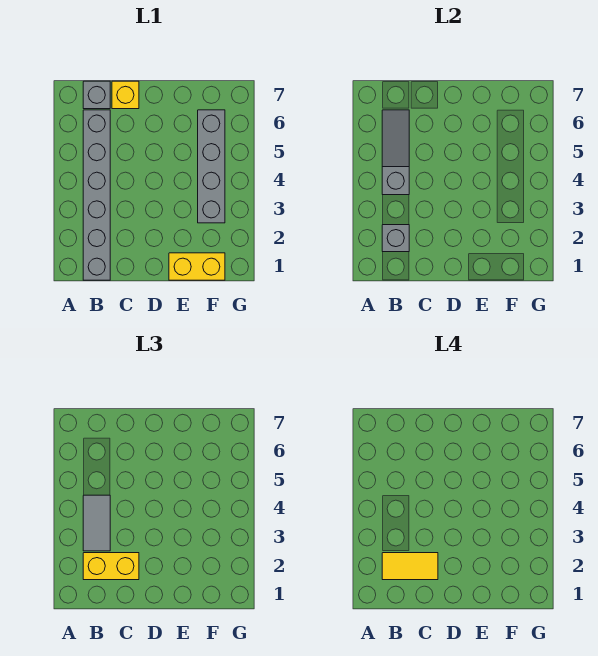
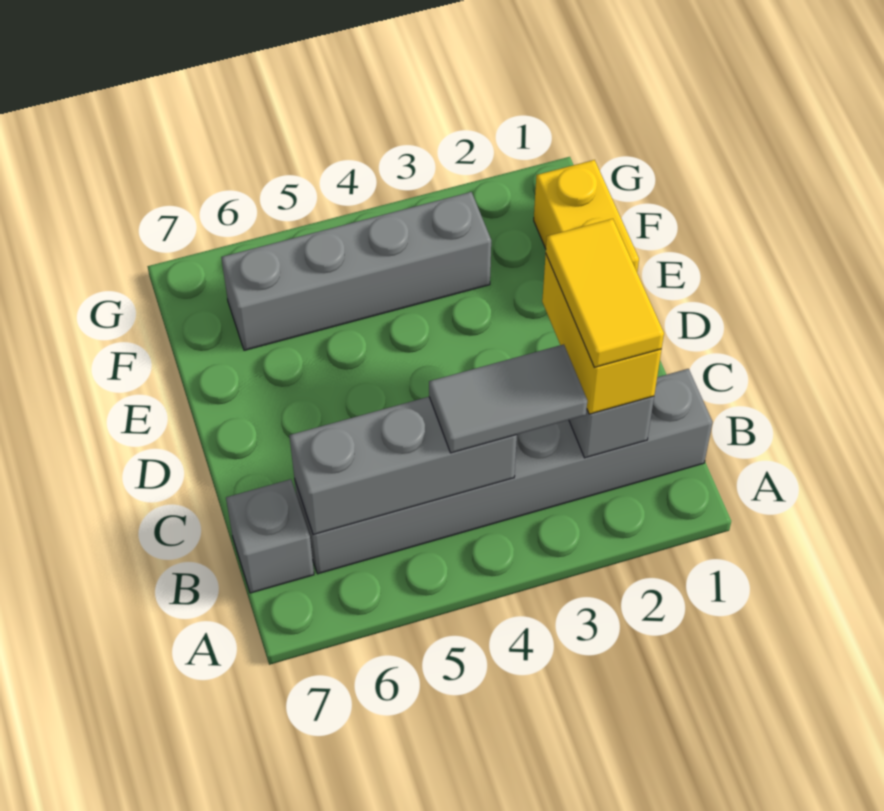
grey slope B4:B6 level 2 top 4 -> grey brick B4:B6 level 2
yellow brick C7 level 1 -> none

